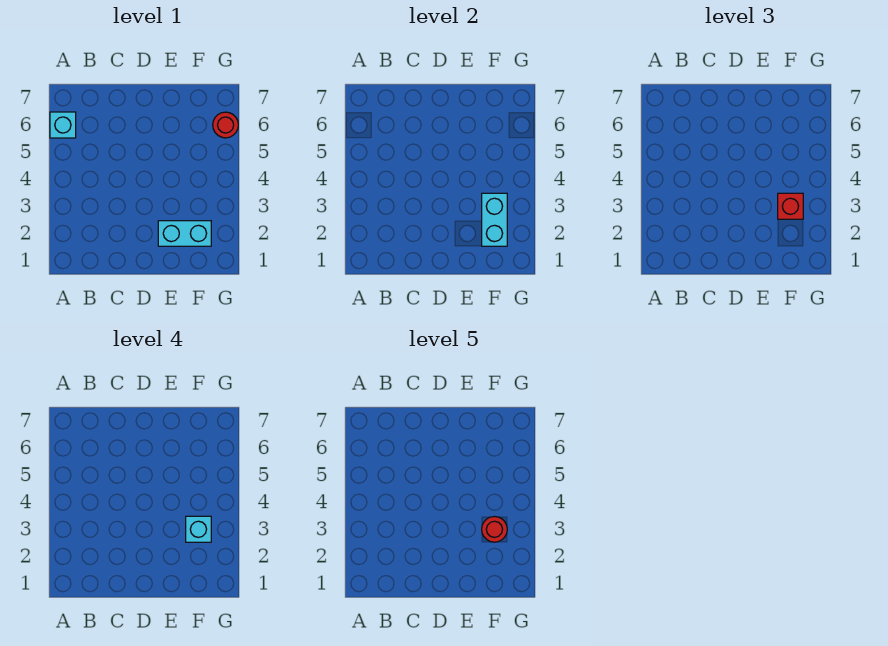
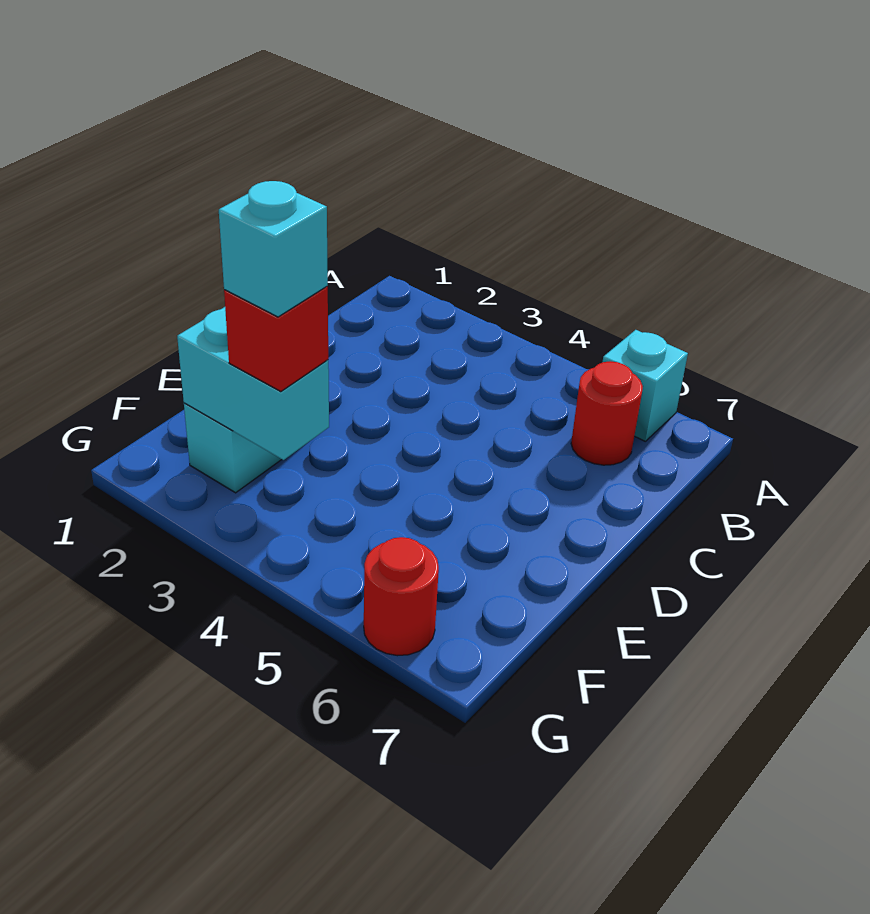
red round brick F3 level 5 -> red round brick B6 level 1

